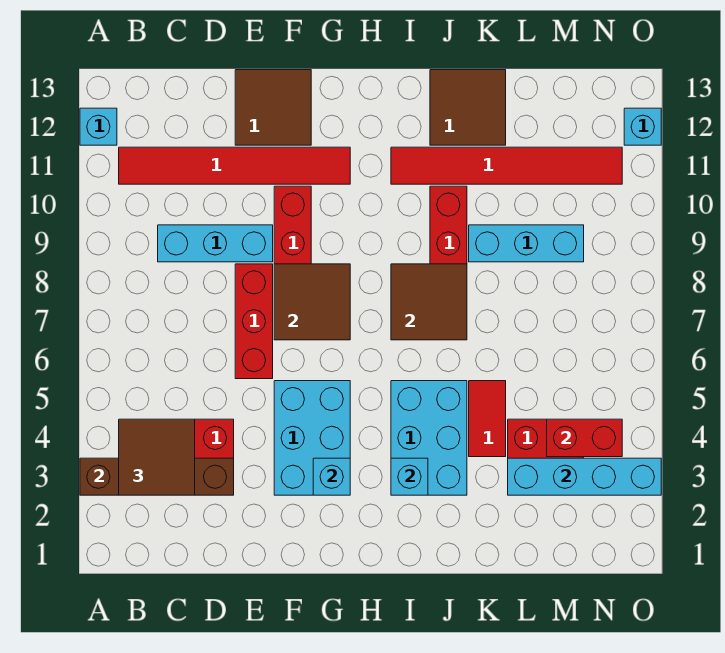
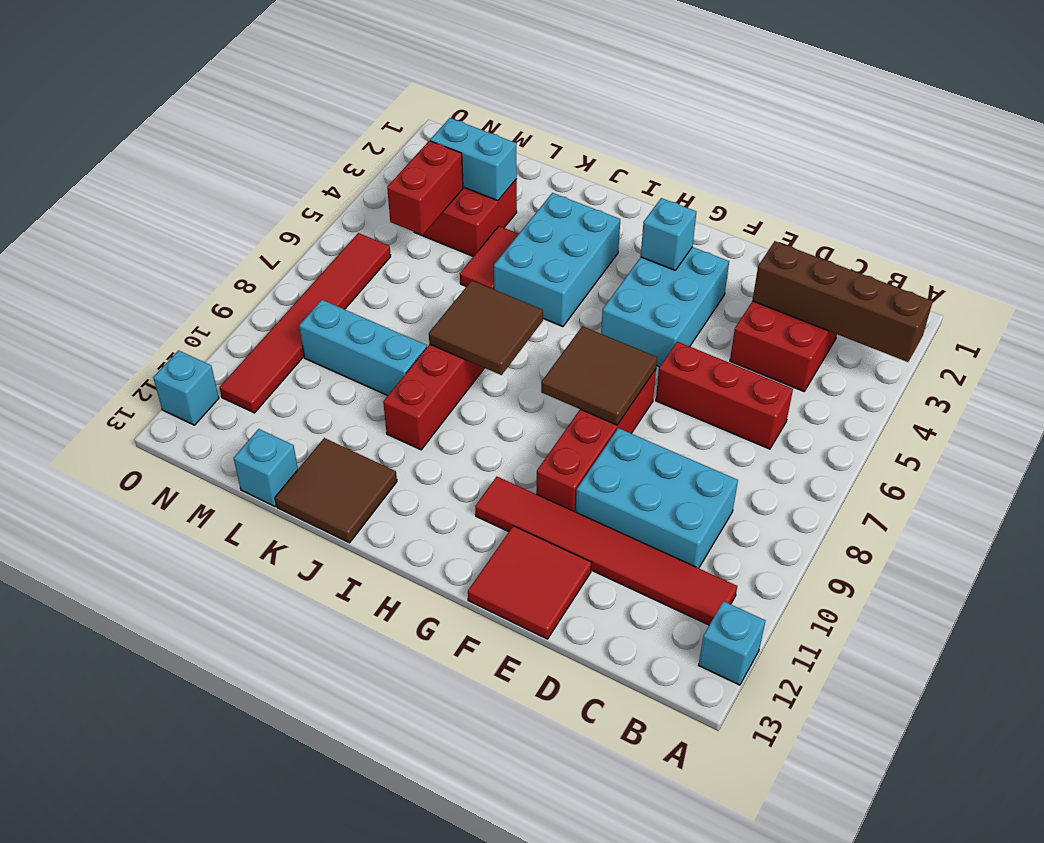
brown tile B3:C4 level 3 -> none
cyan brick C9:E9 level 1 -> cyan brick C9:E10 level 1
red brick E6:E8 level 1 -> red brick C6:E6 level 1
brown tile E12:F13 level 1 -> red tile E12:F13 level 1
cyan brick I3 level 2 -> cyan brick L13 level 1
red tile I11:N11 level 1 -> red tile N6:N11 level 1
cyan brick L3:O3 level 2 -> cyan brick L3:M3 level 2
red brick M4:N4 level 2 -> red brick M4:M5 level 2

